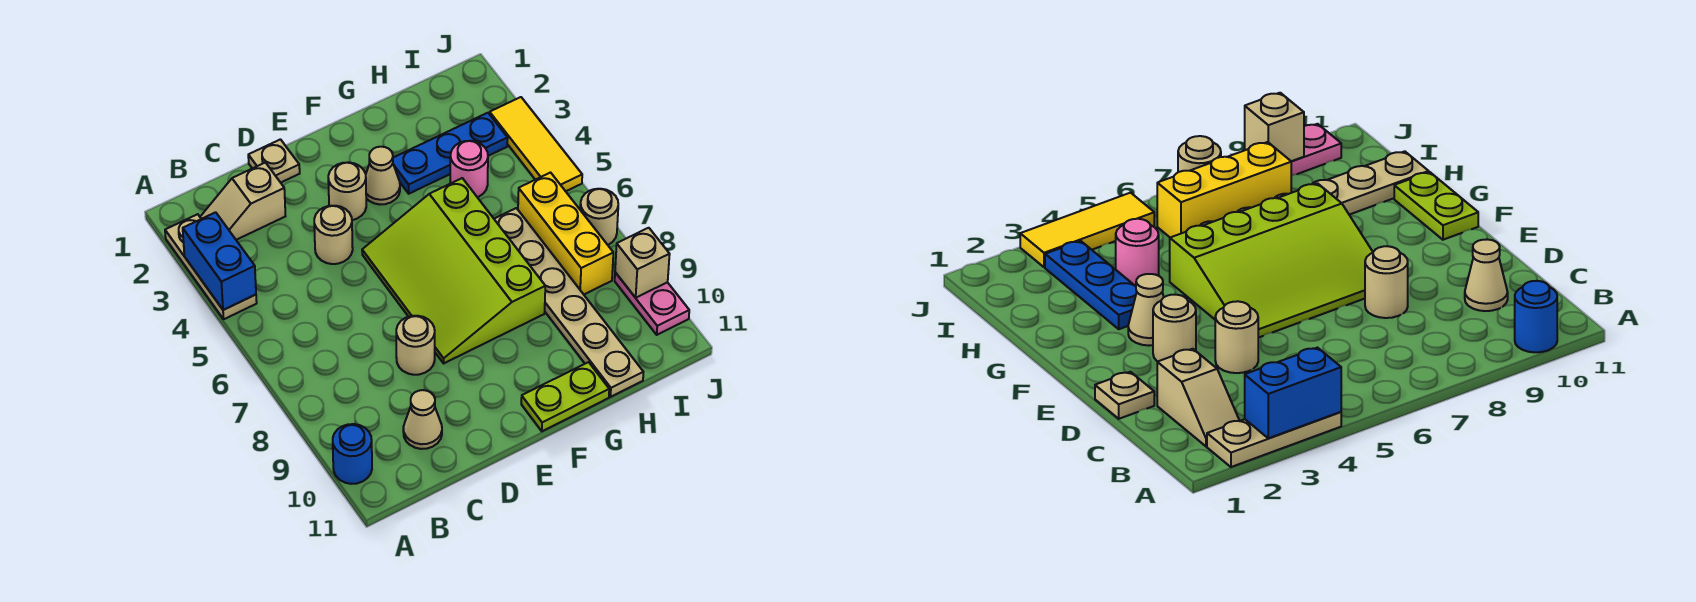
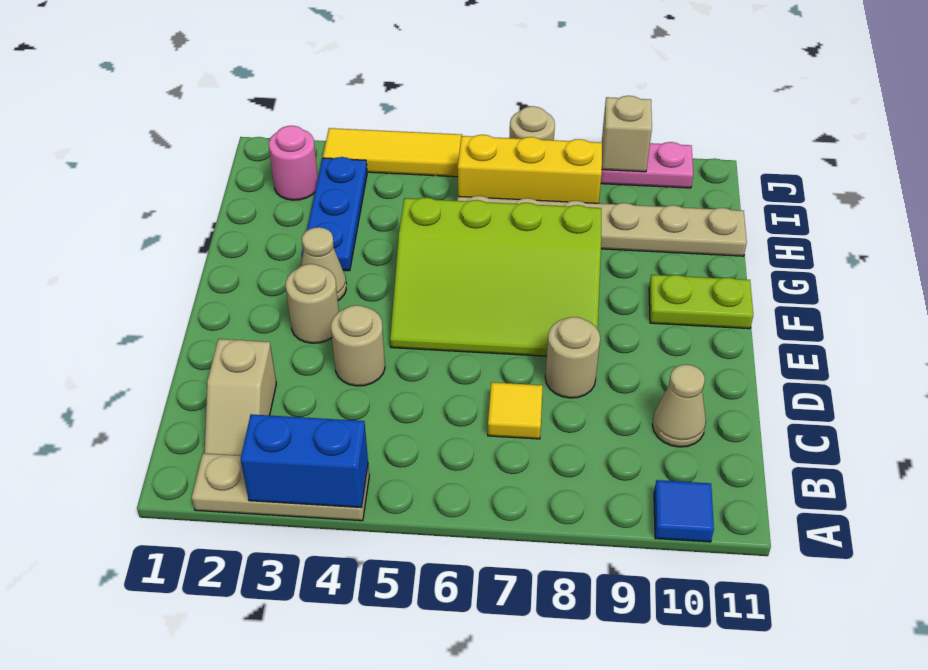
blue round brick A10 level 1 -> blue tile A10 level 1
none -> yellow tile C7 level 1
tan plate D1 level 1 -> none
lime plate F11:G11 level 1 -> lime plate F10:F11 level 1
pink round brick H4 level 1 -> pink round brick I2 level 1

